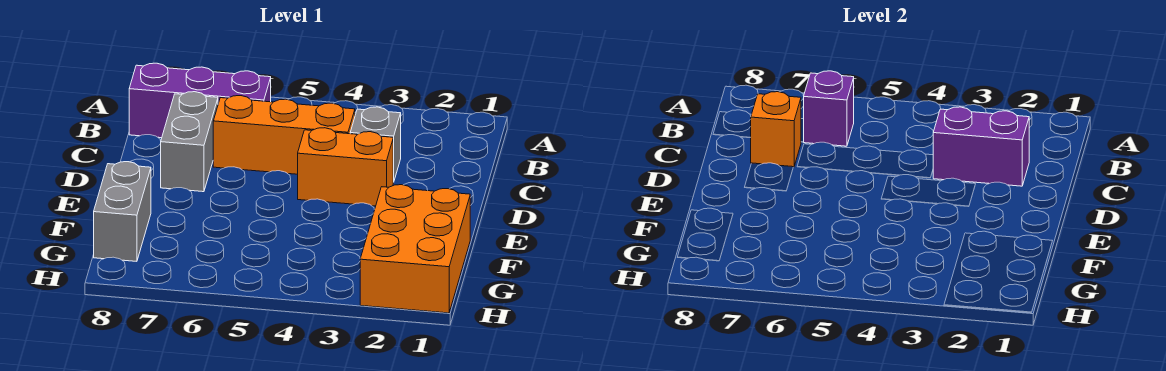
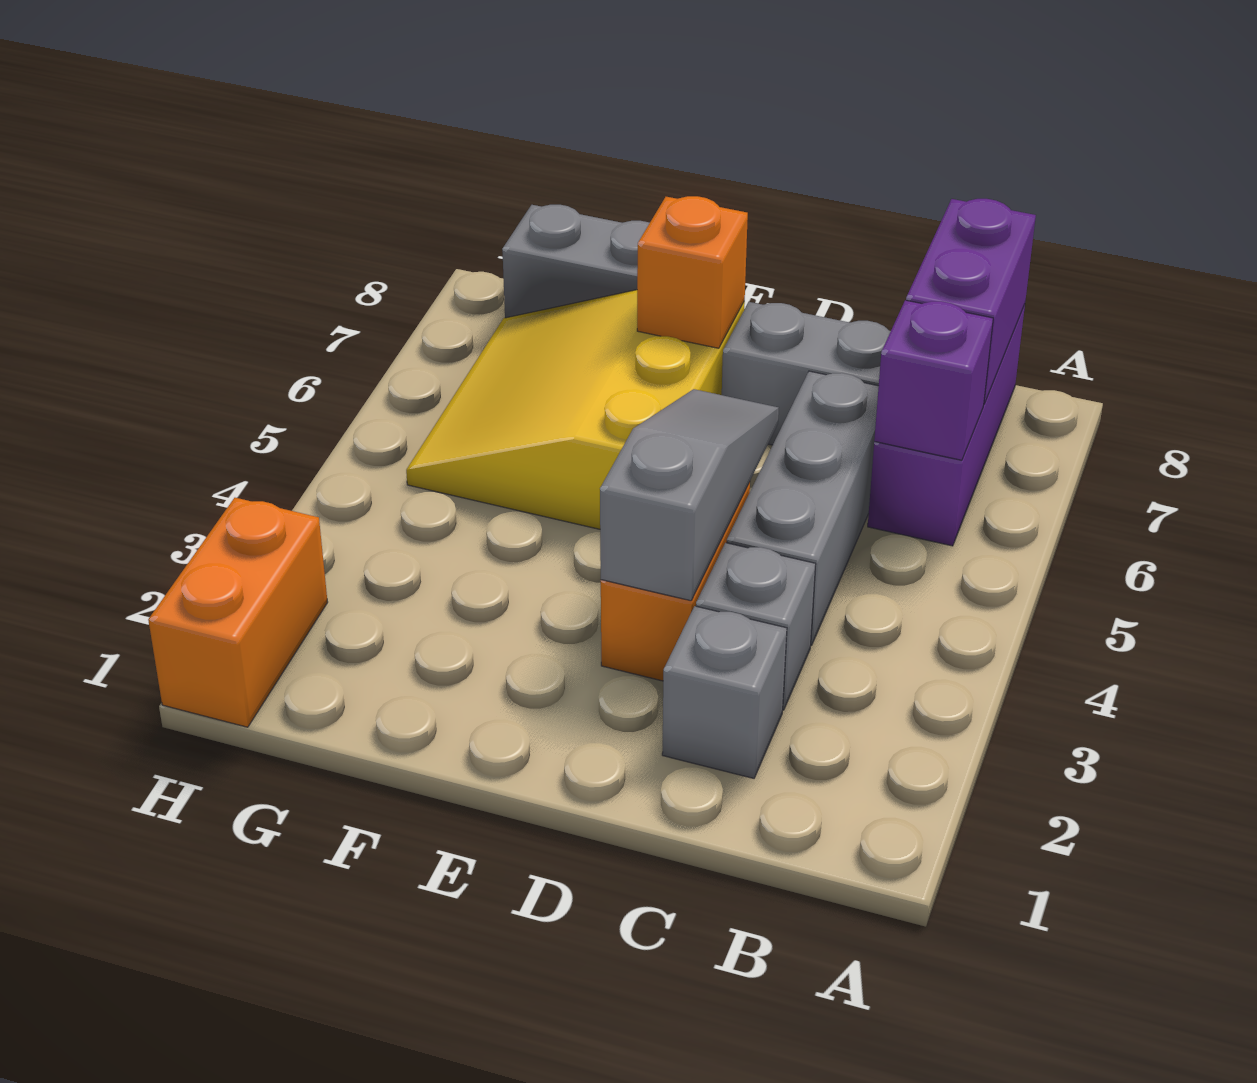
none -> grey brick C2 level 1
purple brick C2:C3 level 2 -> purple brick B7:B8 level 2
orange brick C4:C6 level 1 -> grey brick C4:C6 level 1
orange brick C7 level 2 -> orange brick E7 level 2
none -> grey slope D3:D5 level 2 top 3
none -> yellow slope E5:G7 level 1 top E
orange brick F1:H2 level 1 -> orange brick H1:H2 level 1

